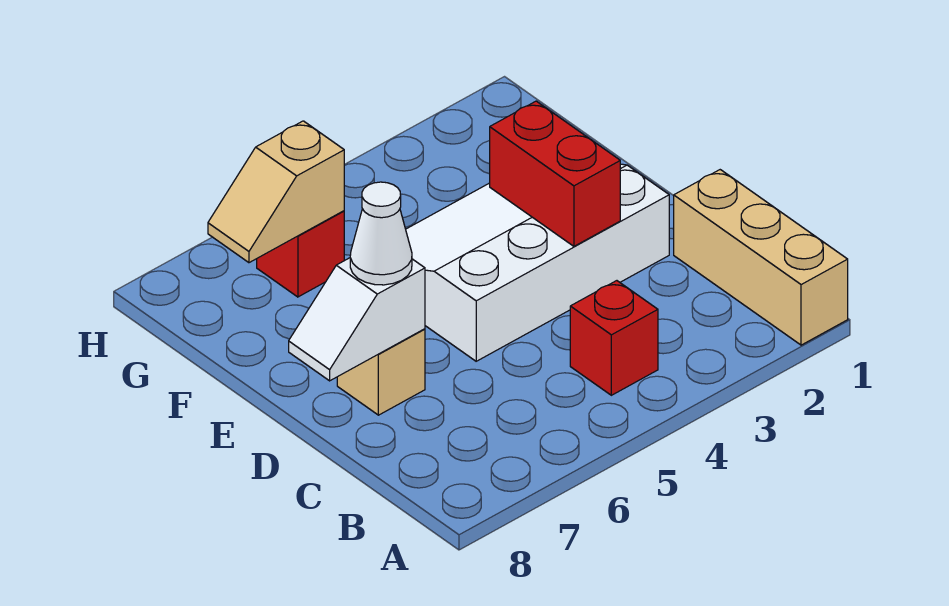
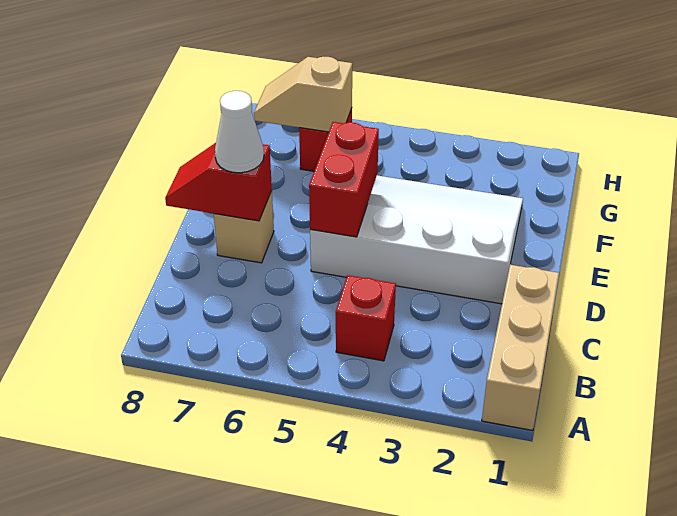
red brick D3:E3 level 2 -> red brick D5:E5 level 2
white slope D7:D8 level 2 top 7 -> red slope D7:D8 level 2 top 7

